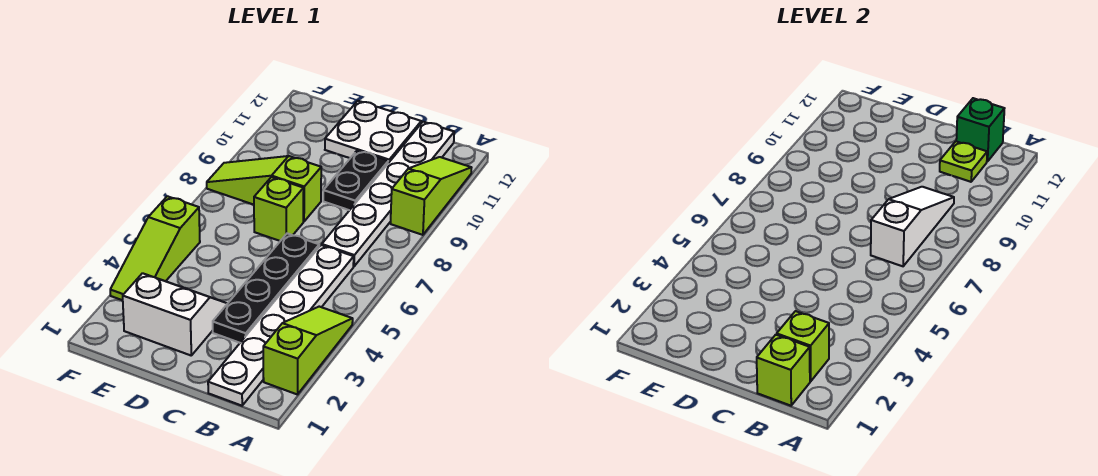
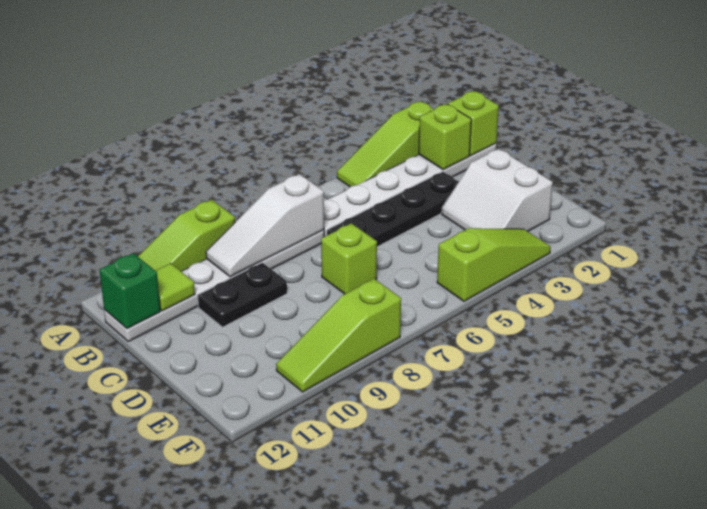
lime plate B11 level 2 -> lime tile B11 level 2
white plate C11:D12 level 1 -> none
lime slope D8:F8 level 1 top D -> lime slope F8:F10 level 1 top 8

